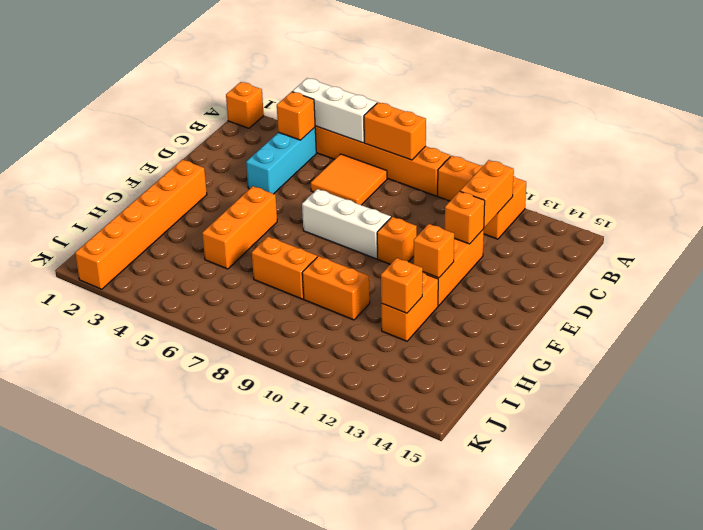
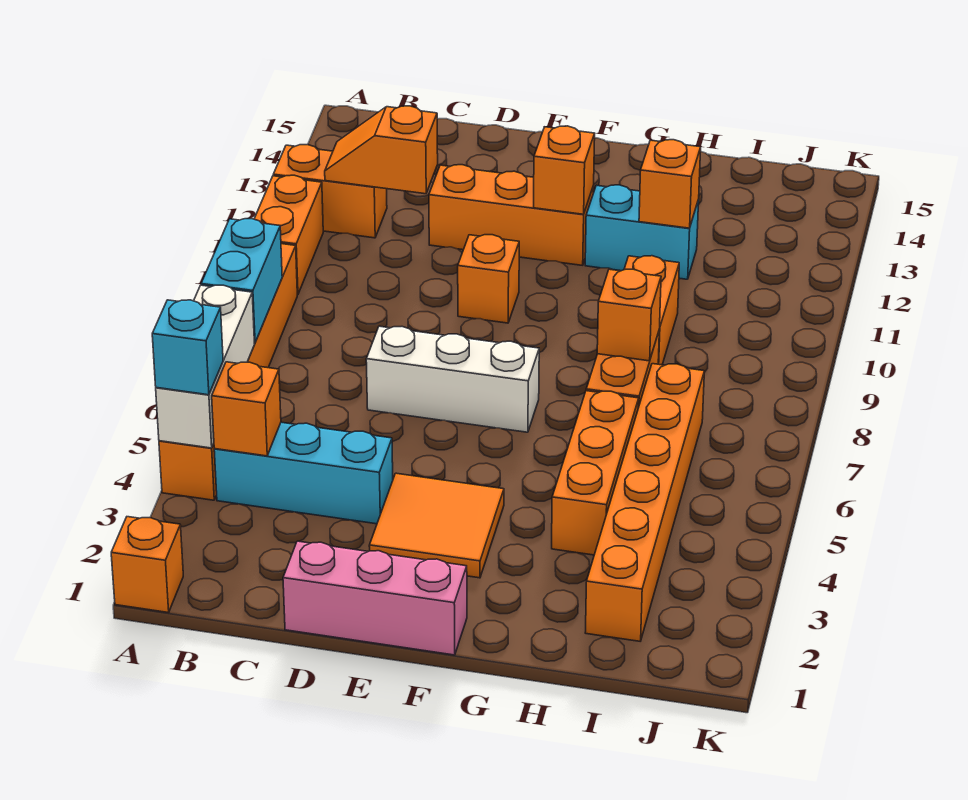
none -> cyan brick A4 level 3
orange brick A7:A8 level 2 -> cyan brick A7:A8 level 2
orange tile B6:C7 level 1 -> orange tile E3:F4 level 1
orange brick B12:C12 level 2 -> orange slope B12:C12 level 2 top C
none -> pink brick D1:F1 level 1
orange brick D12 level 2 -> orange brick H8 level 2
white brick E7:E9 level 1 -> white brick D7:F7 level 1
orange brick F2:K2 level 1 -> orange brick I2:I7 level 1
orange brick F5:H5 level 1 -> orange brick H4:H6 level 1
orange brick G12:H12 level 1 -> cyan brick G12:H12 level 1

